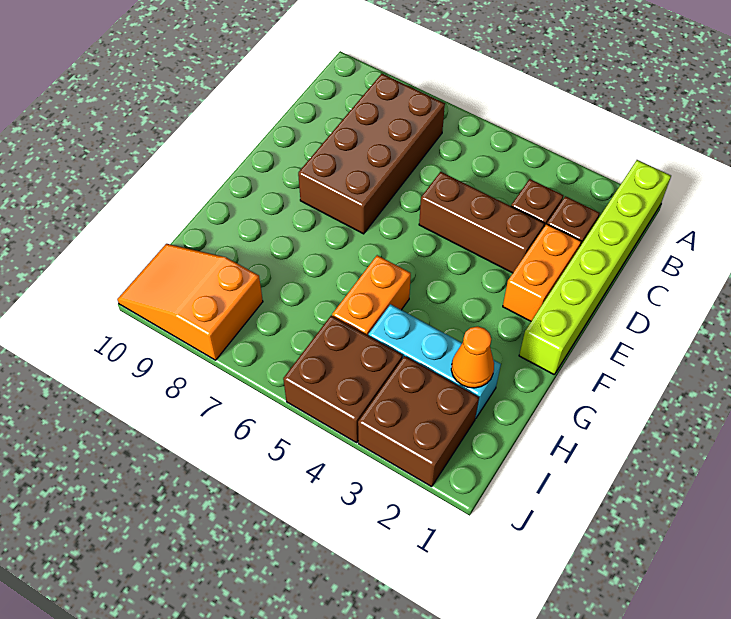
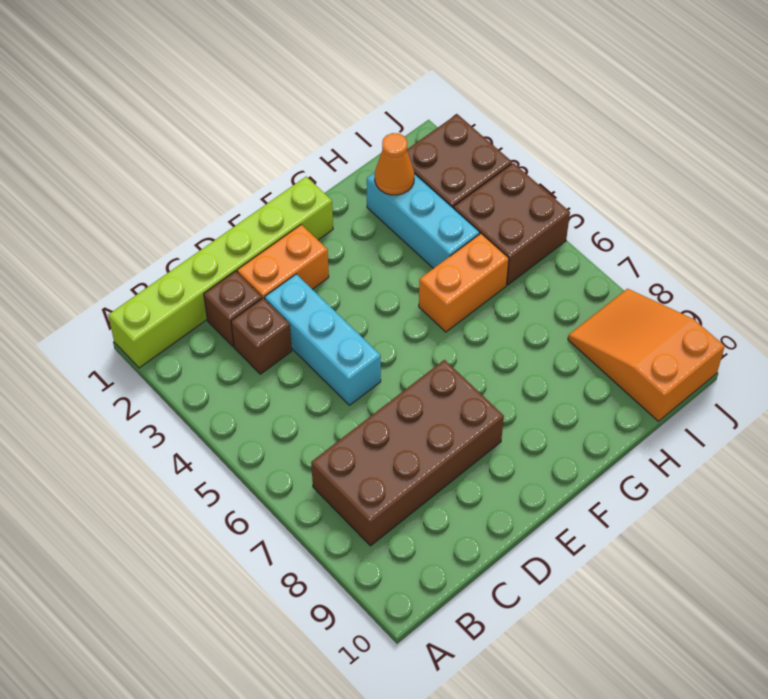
brown brick D3:D5 level 1 -> cyan brick D3:D5 level 1
orange slope I8:J10 level 1 top 8 -> orange slope I8:J10 level 1 top 10

